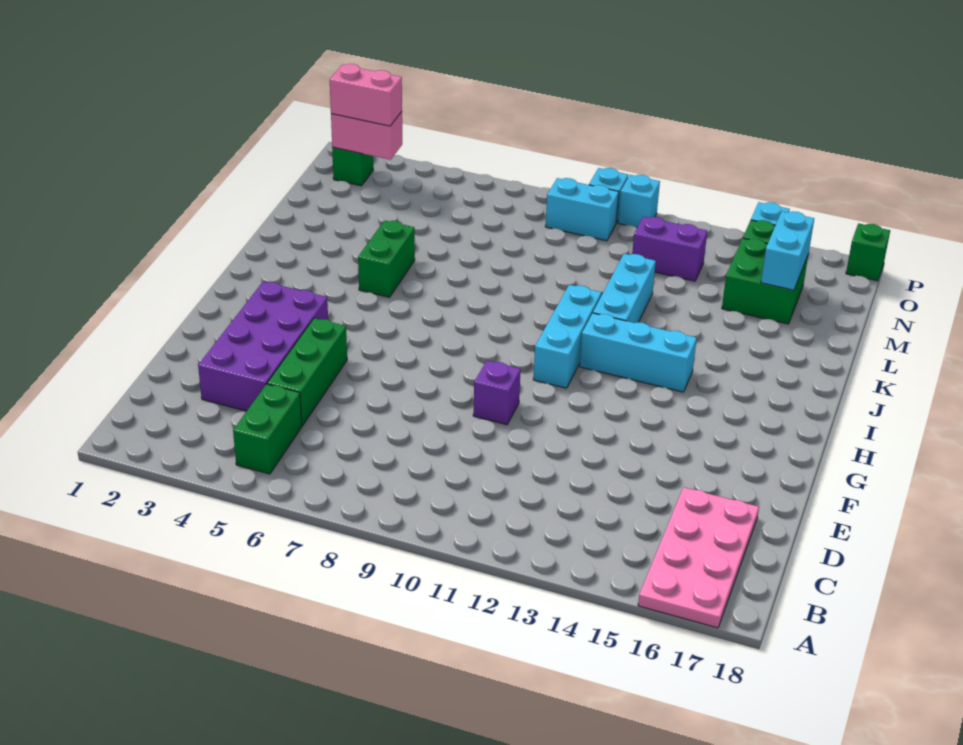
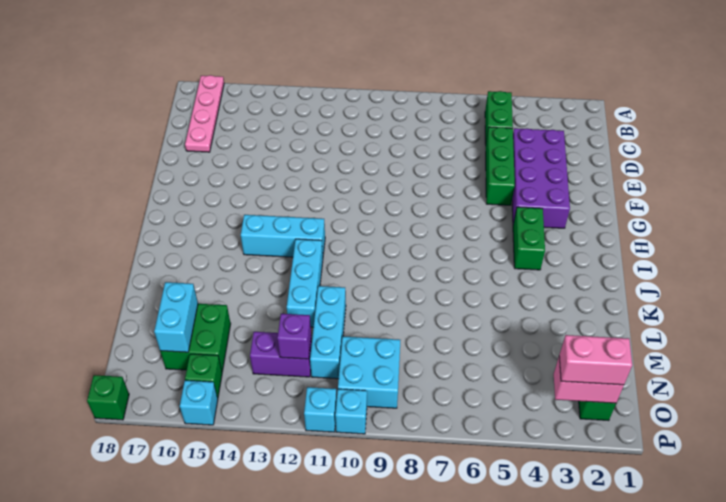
pink plate A16:D17 level 1 -> pink plate A17:D17 level 1
purple brick F10 level 1 -> purple brick N12 level 2
cyan brick H11:J11 level 1 -> cyan brick L11:N11 level 1
green brick J5:K5 level 1 -> green brick H4:I4 level 1
cyan brick O9:O10 level 1 -> cyan brick N9:O10 level 1

